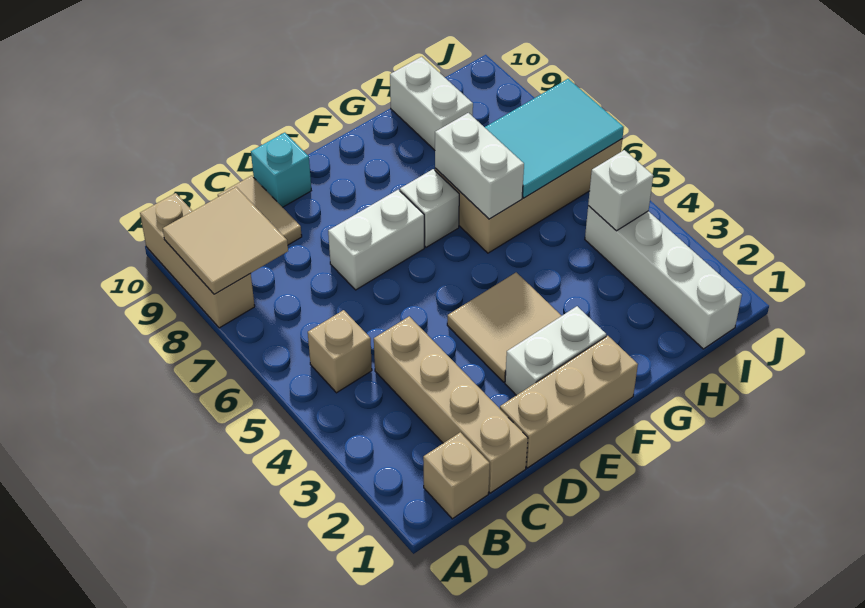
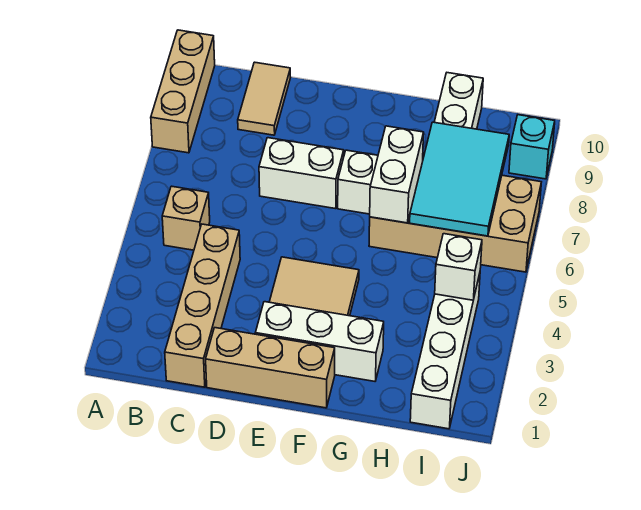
tan tile A8:B9 level 2 -> none
tan brick B1 level 1 -> none
cyan brick D10 level 1 -> cyan brick J9 level 1
white brick E2:F2 level 1 -> white brick E2:G2 level 1
cyan tile H6:J7 level 2 -> cyan tile H6:I8 level 2

